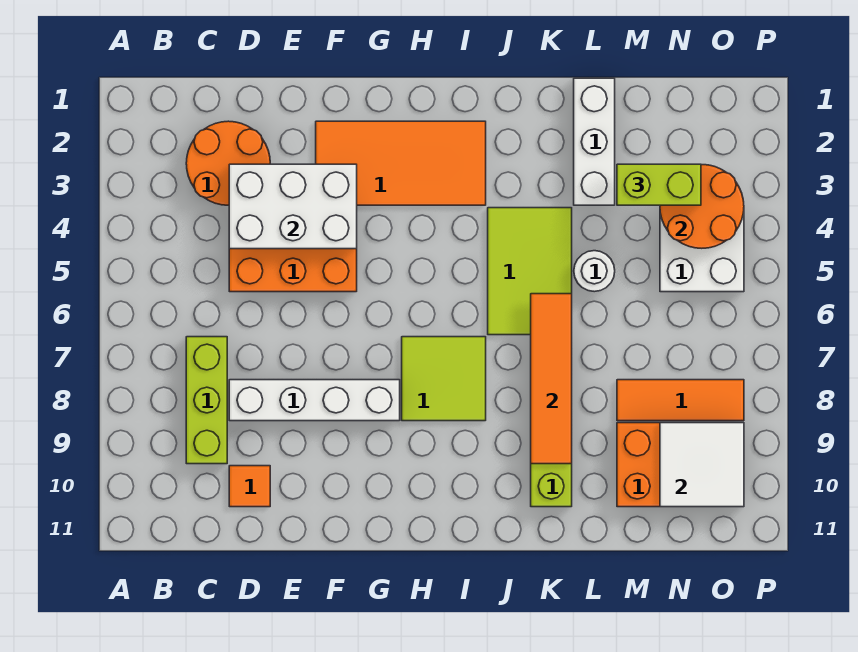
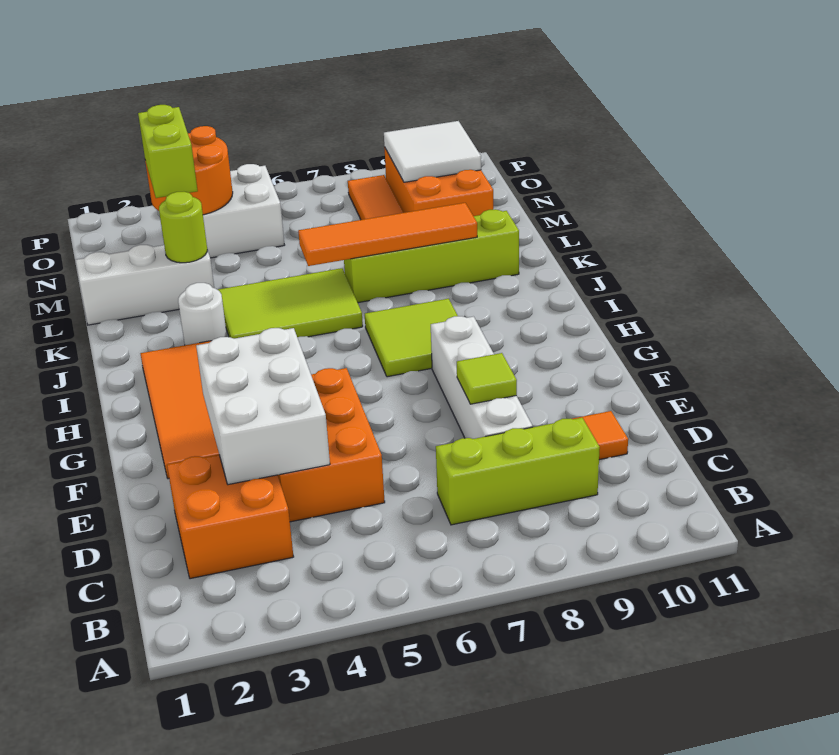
orange round brick C2:D3 level 1 -> orange brick C2:D3 level 1
none -> lime tile E8 level 2
none -> lime round brick L3 level 2
white round brick L5 level 1 -> white round brick J3 level 1

